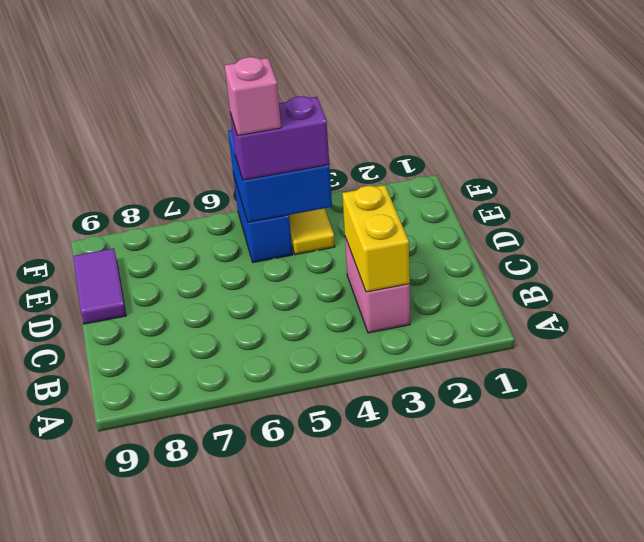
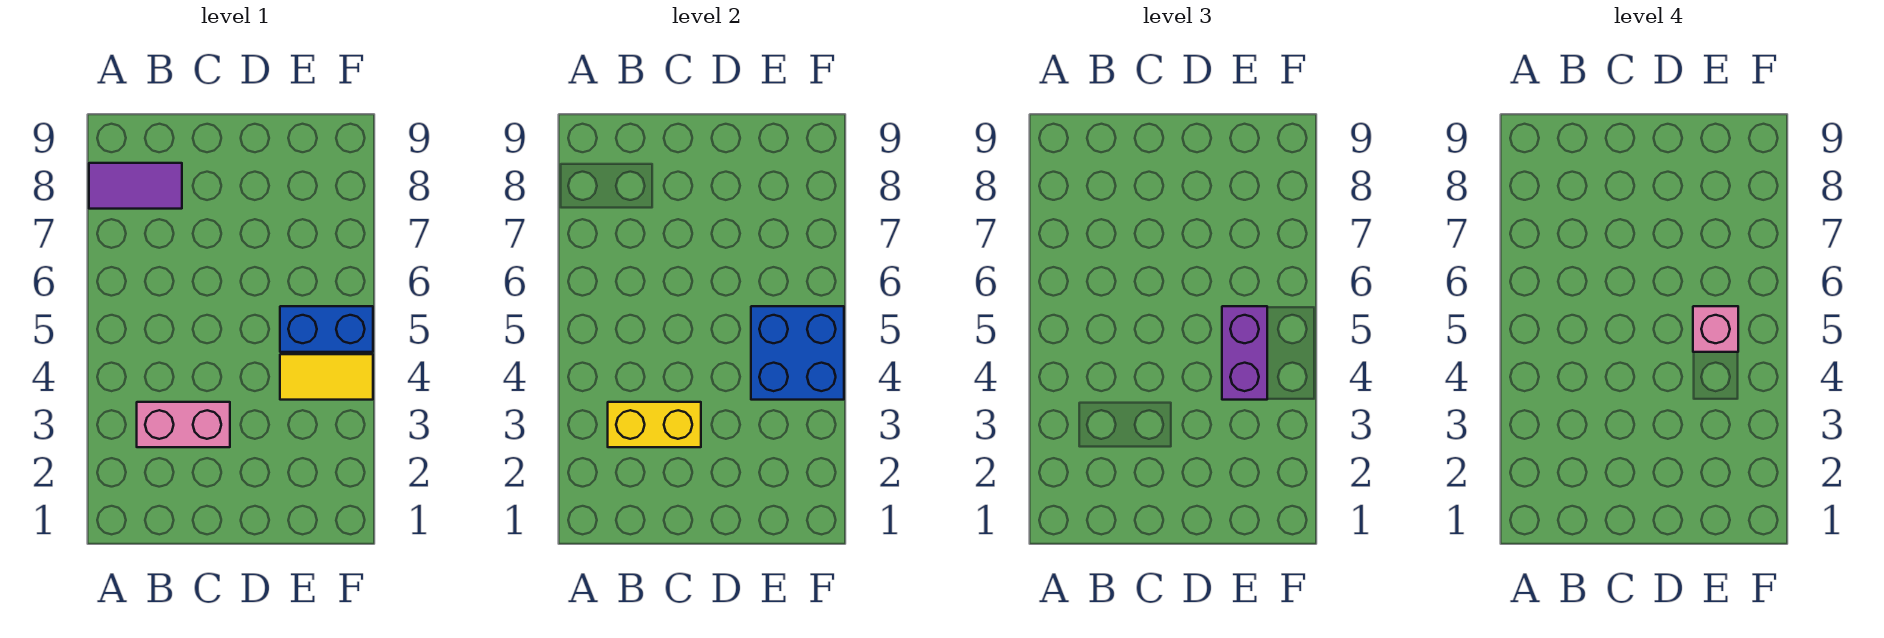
purple tile D9:E9 level 1 -> purple tile A8:B8 level 1

